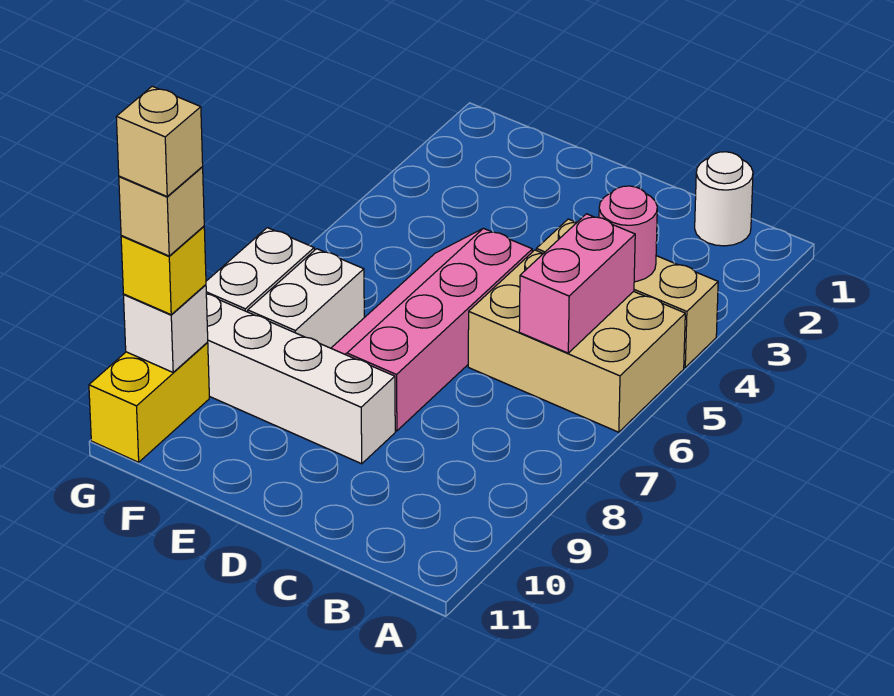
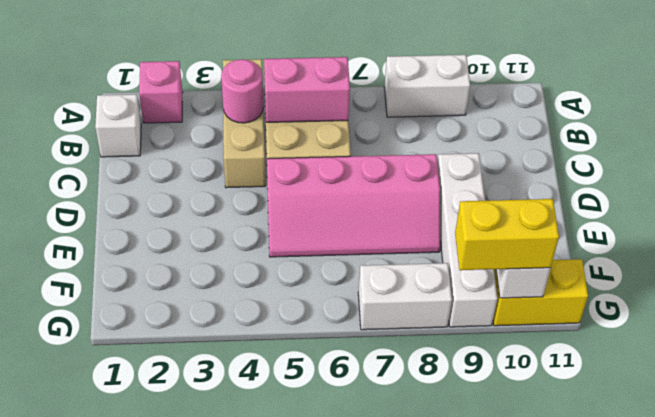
none -> pink brick A2 level 1
white round brick B1 level 1 -> white brick B1 level 1
white brick F7:F8 level 1 -> white brick A8:A9 level 1
yellow brick G10 level 3 -> yellow brick G9:G10 level 3
tan brick G10 level 4 -> none
tan brick G10 level 5 -> none

